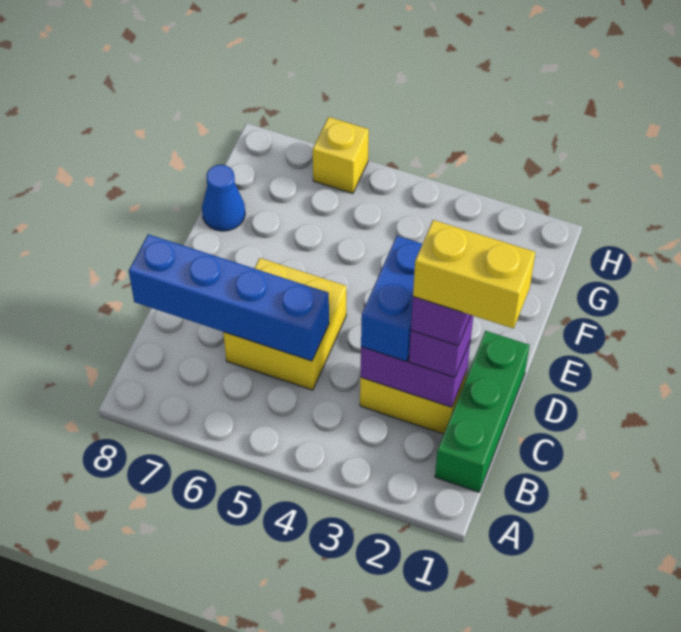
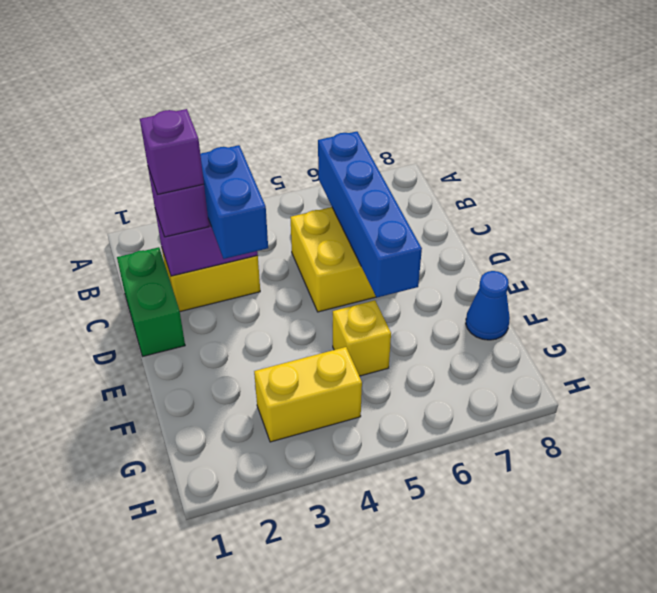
green brick B1:D1 level 1 -> green brick C1:D1 level 1
yellow brick C1:C2 level 5 -> yellow brick G3:G4 level 1
blue brick C5:C8 level 2 -> blue brick B6:E6 level 2
yellow brick H6 level 1 -> yellow brick F5 level 1

